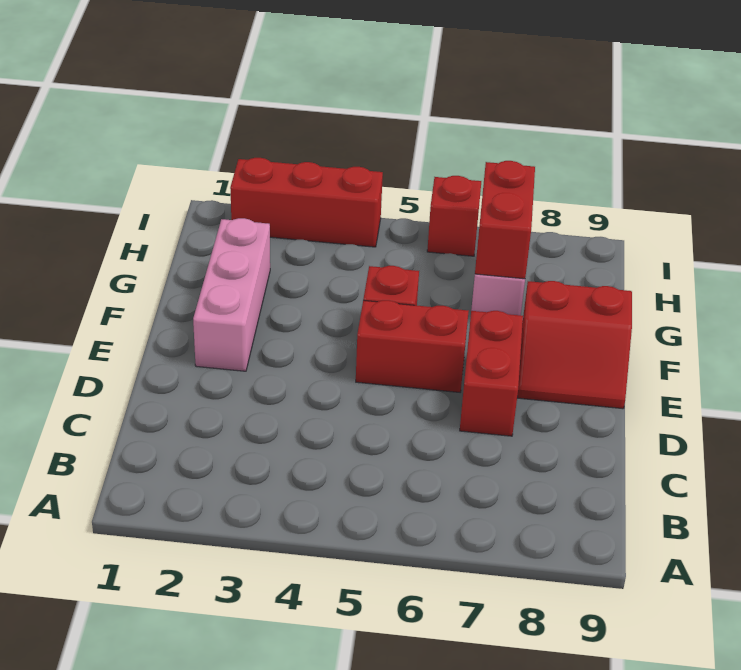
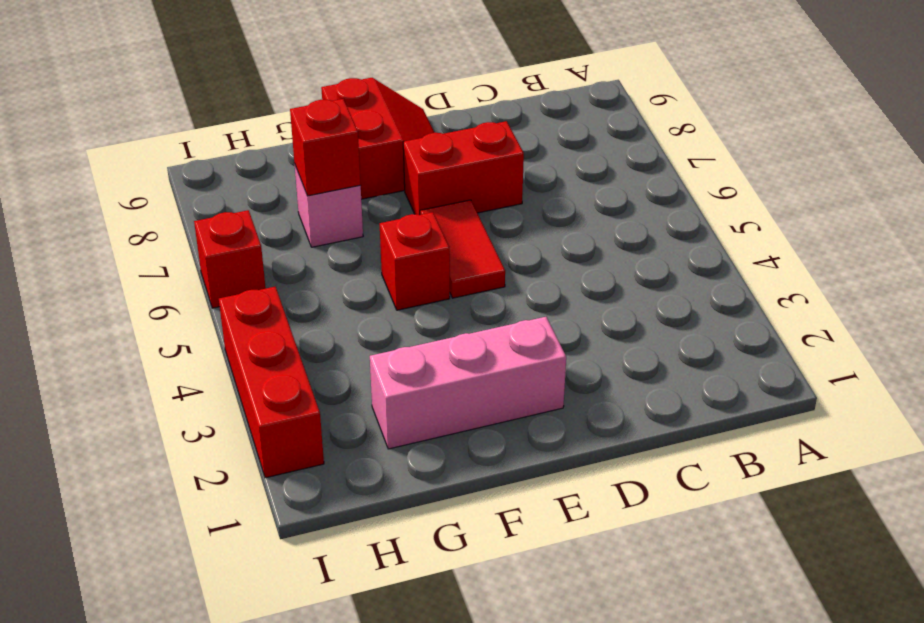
red brick E5:E6 level 1 -> red tile E5:E6 level 1
red brick G7:H7 level 2 -> red brick G7 level 2

